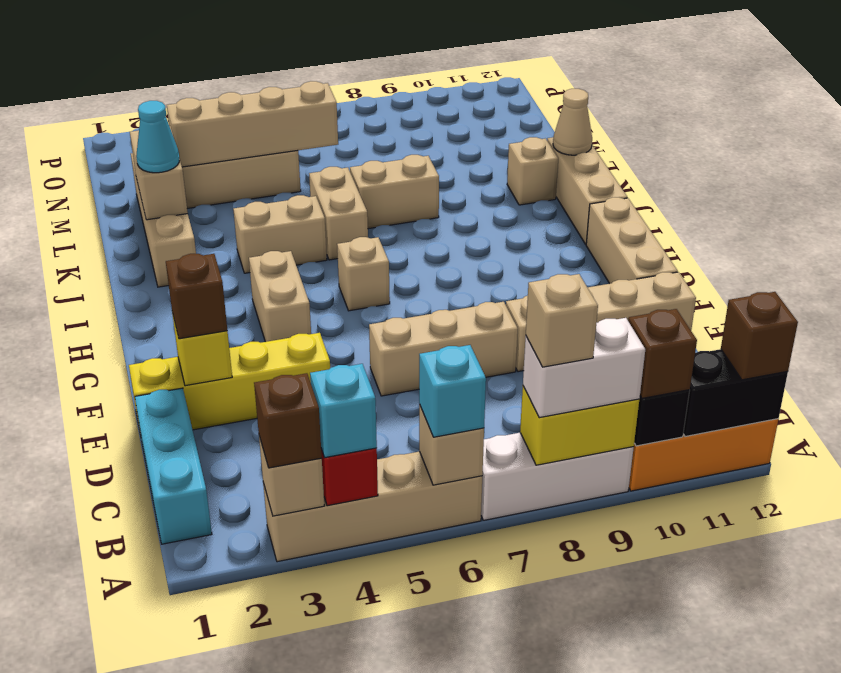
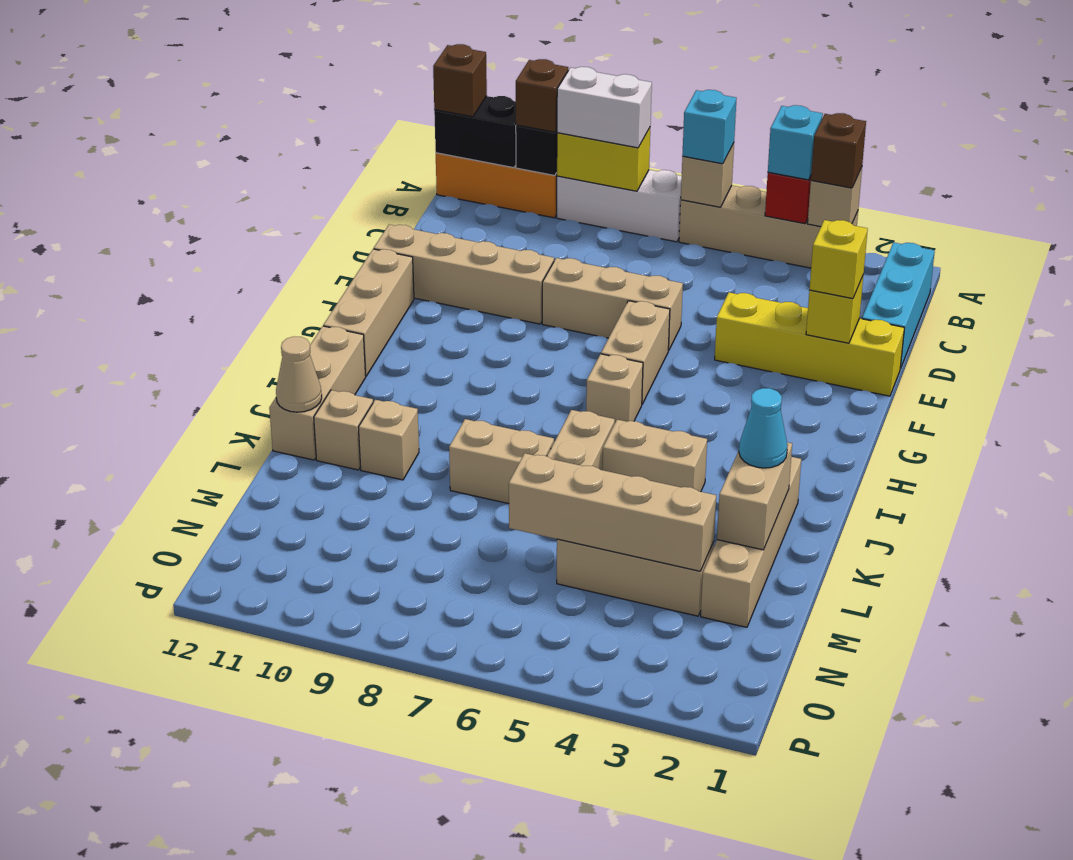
tan brick A8 level 4 -> tan brick K10 level 1
brown brick E2 level 3 -> yellow brick E2 level 3
tan brick G4:H4 level 1 -> tan brick F6:G6 level 1

